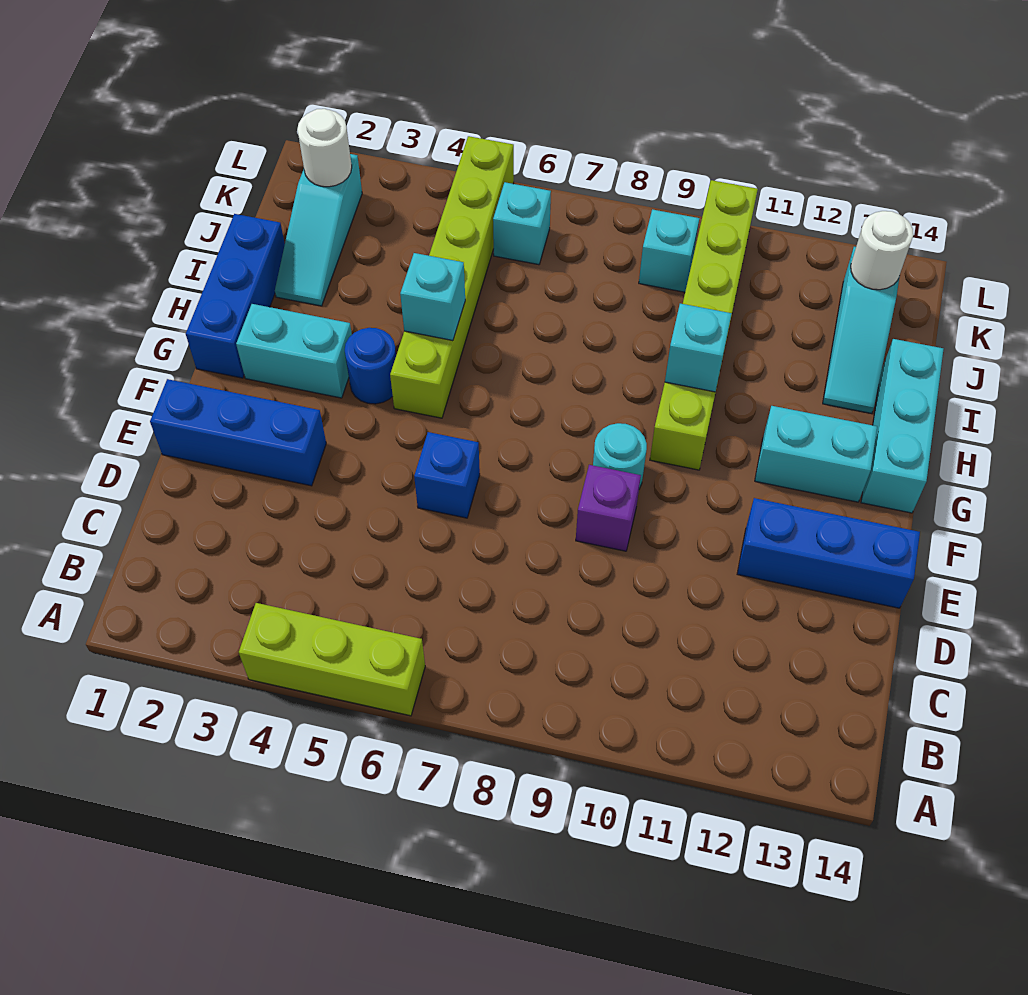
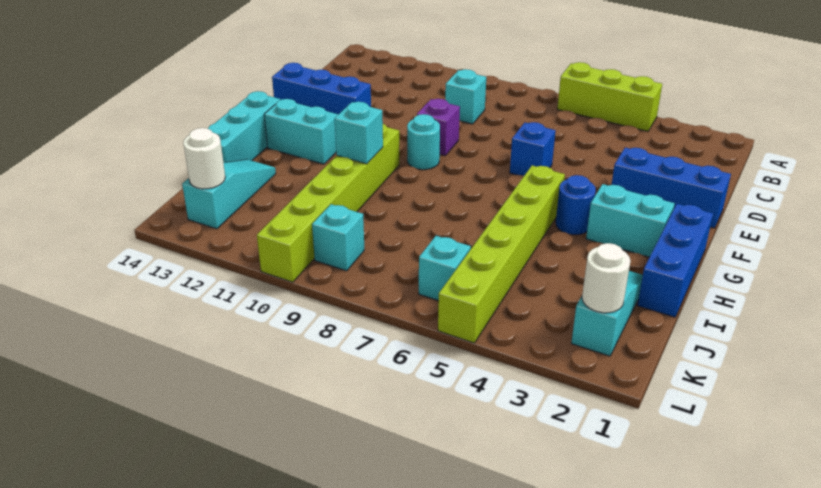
cyan brick H5 level 2 -> cyan brick C9 level 1

